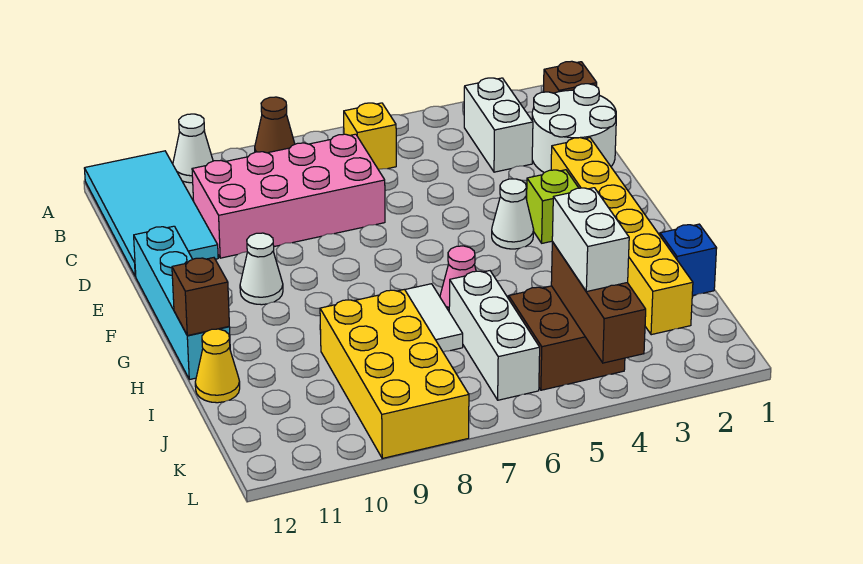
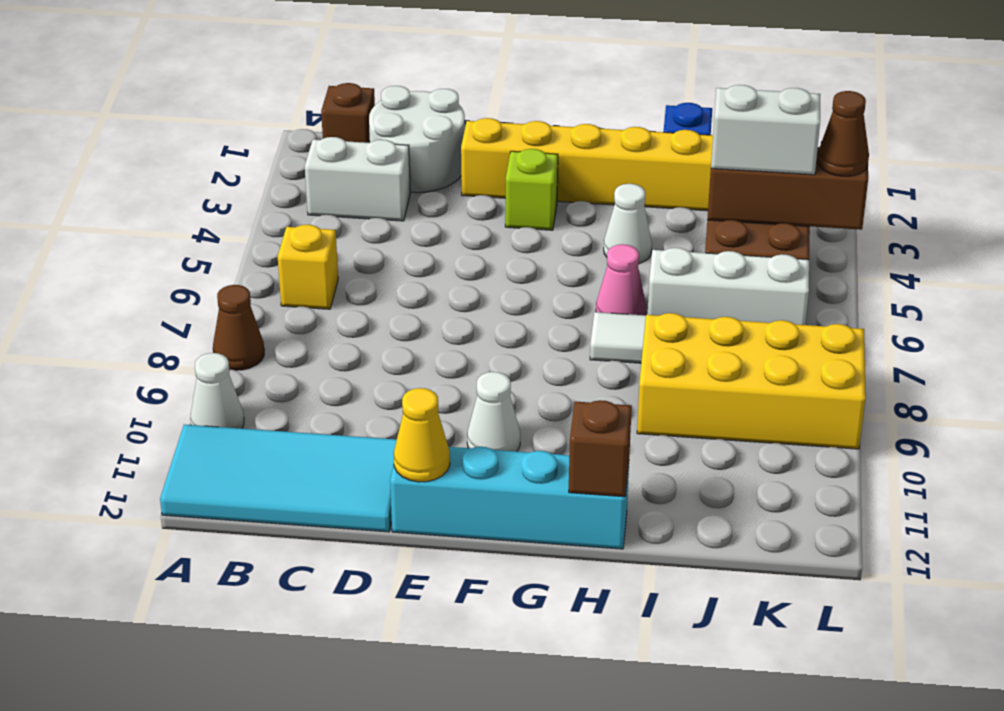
pink brick C7:D10 level 1 -> none
white cone F4 level 1 -> white cone H4 level 1
yellow cone I12 level 1 -> yellow cone E12 level 2
none -> brown cone L4 level 3

